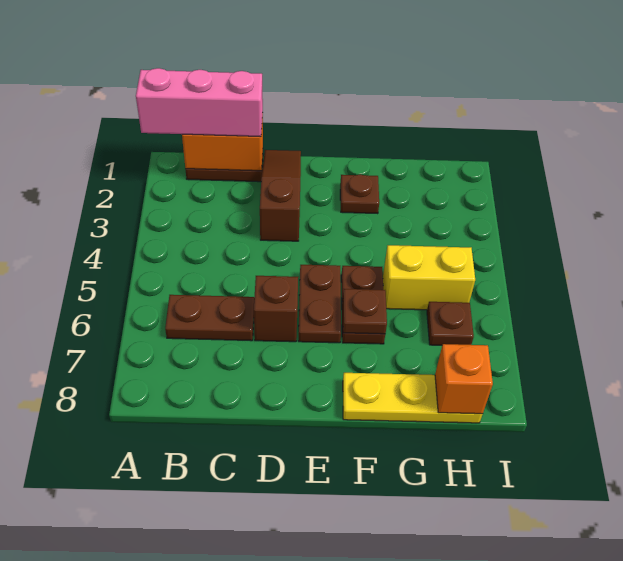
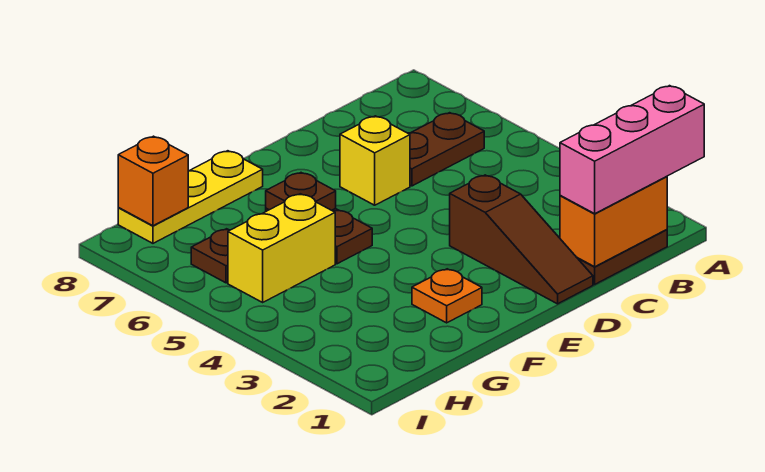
brown brick D6 level 1 -> yellow brick D6 level 1
brown plate E5:E6 level 1 -> none
brown plate F2 level 1 -> orange plate F2 level 1

